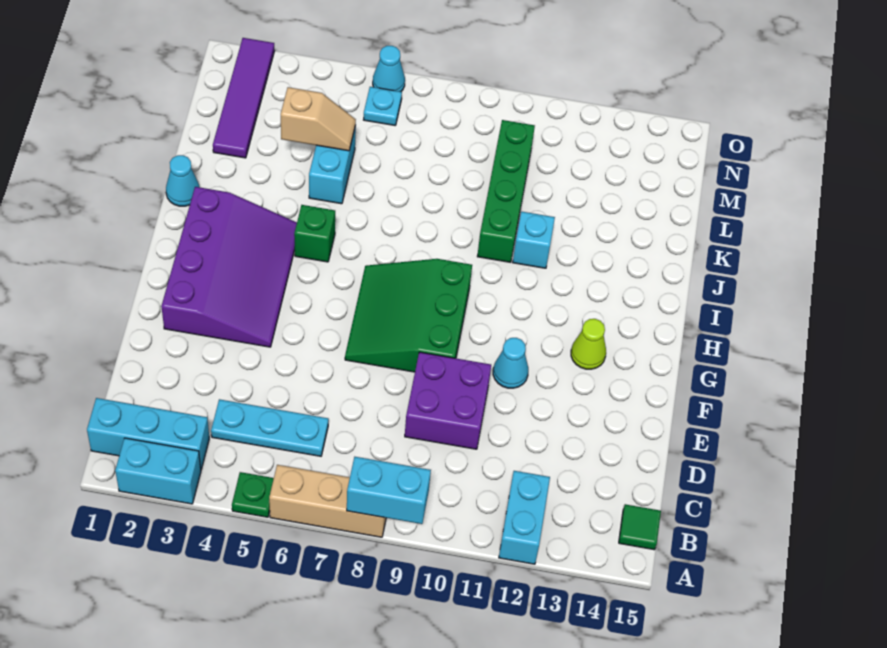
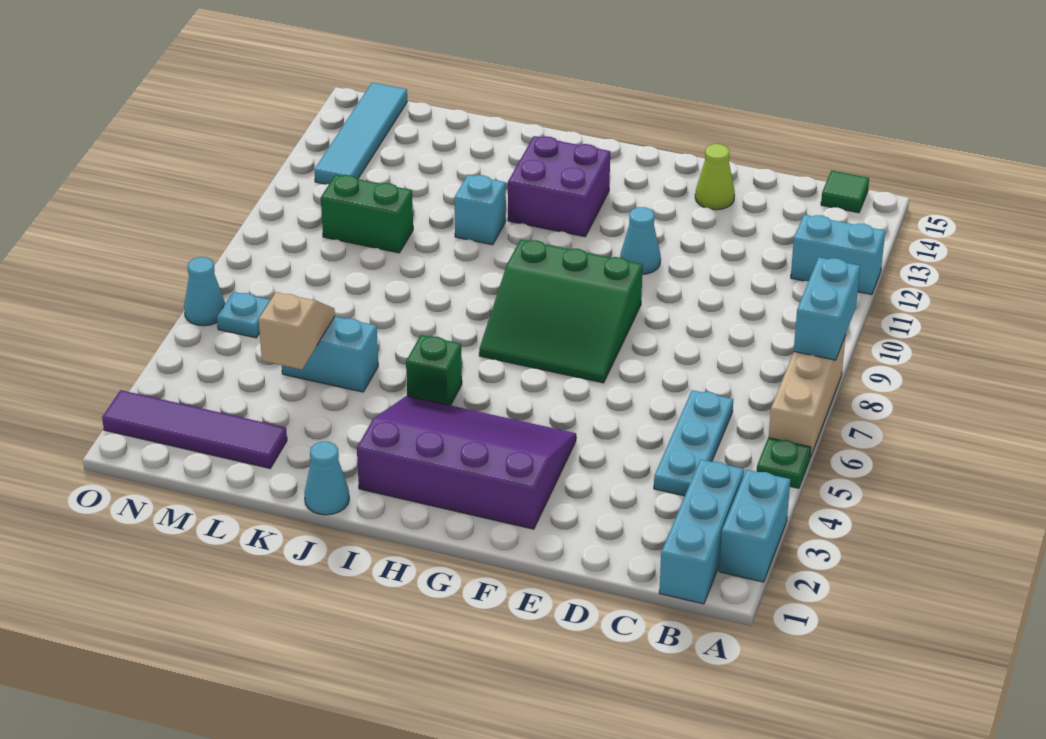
purple brick D9:E10 level 1 -> purple brick H12:I13 level 1
lime cone G13 level 1 -> lime cone E14 level 1
green brick J10:M10 level 1 -> green brick L10:M10 level 1
none -> cyan tile N12:N15 level 1

